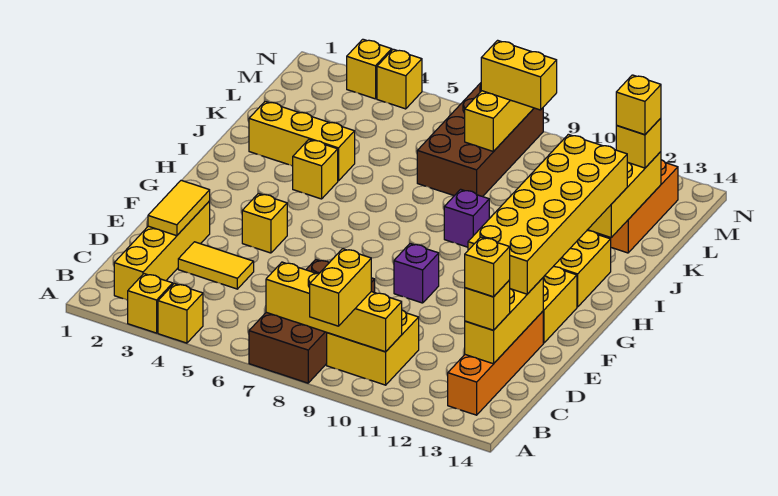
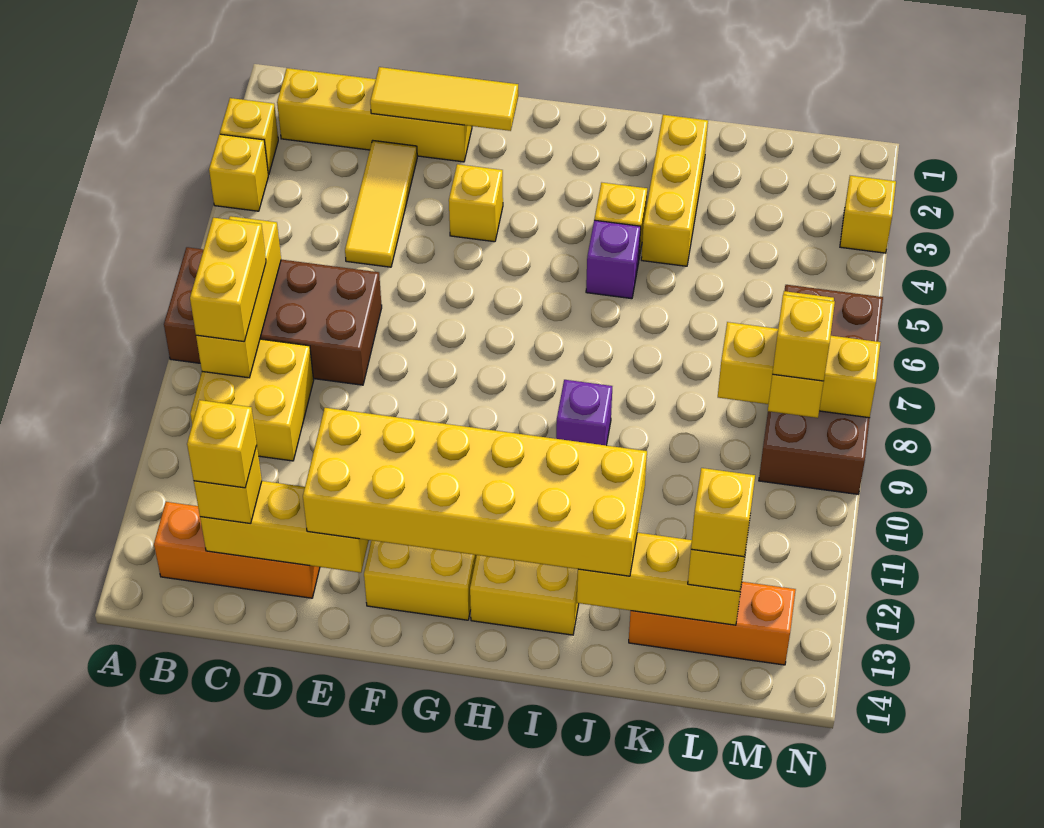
yellow brick A9:B9 level 3 -> yellow brick B8:B9 level 3
yellow brick B7:B10 level 2 -> yellow brick B7:B9 level 2
orange brick B13:E13 level 1 -> orange brick B13:D13 level 1
yellow tile D2:E2 level 2 -> yellow tile D2:F2 level 2
yellow tile D3:D4 level 1 -> yellow tile D3:D5 level 1
purple brick F9 level 1 -> purple brick I5 level 1
brown brick K7:N8 level 1 -> brown brick M6:N9 level 1
yellow brick N4 level 1 -> yellow brick M9 level 4

